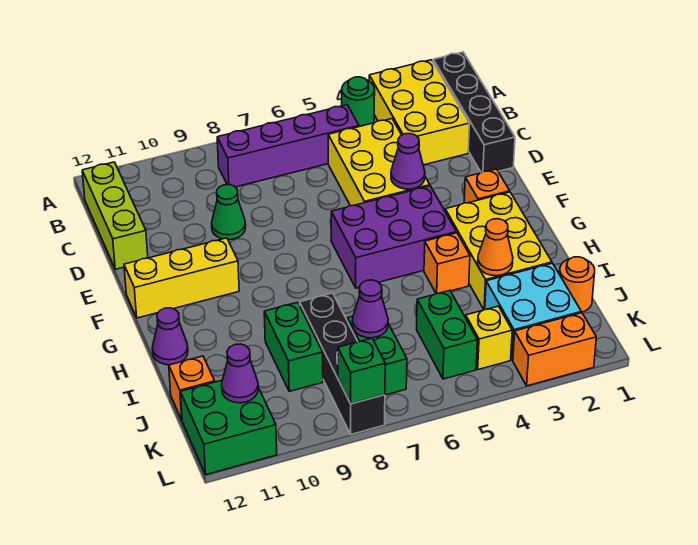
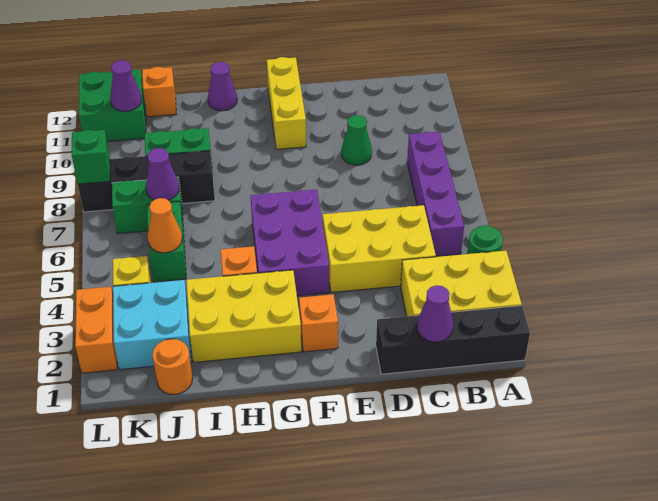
lime brick B12:D12 level 1 -> none
purple cone E4 level 2 -> purple cone C1 level 2
orange cone I3 level 2 -> orange cone J5 level 2
green brick J5:K5 level 1 -> green brick J5:J6 level 1

